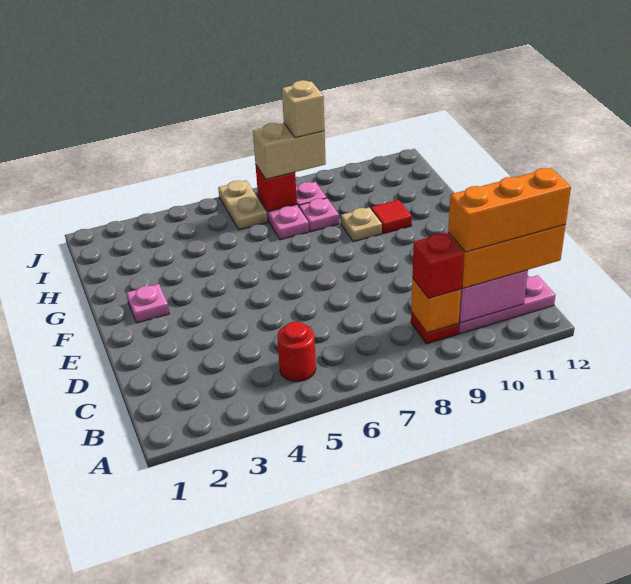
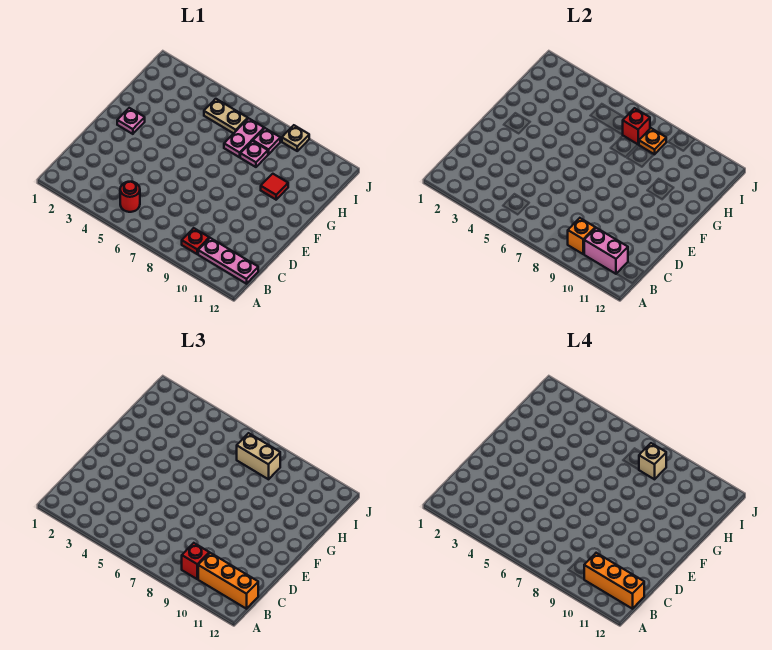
tan plate G9 level 1 -> tan plate J9 level 1
tan plate I6:J6 level 1 -> tan plate I5:I6 level 1
none -> orange plate I8 level 2

